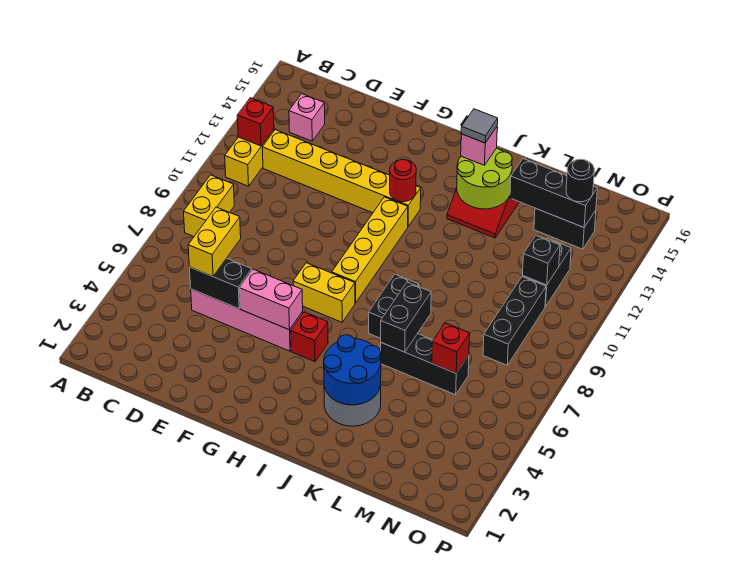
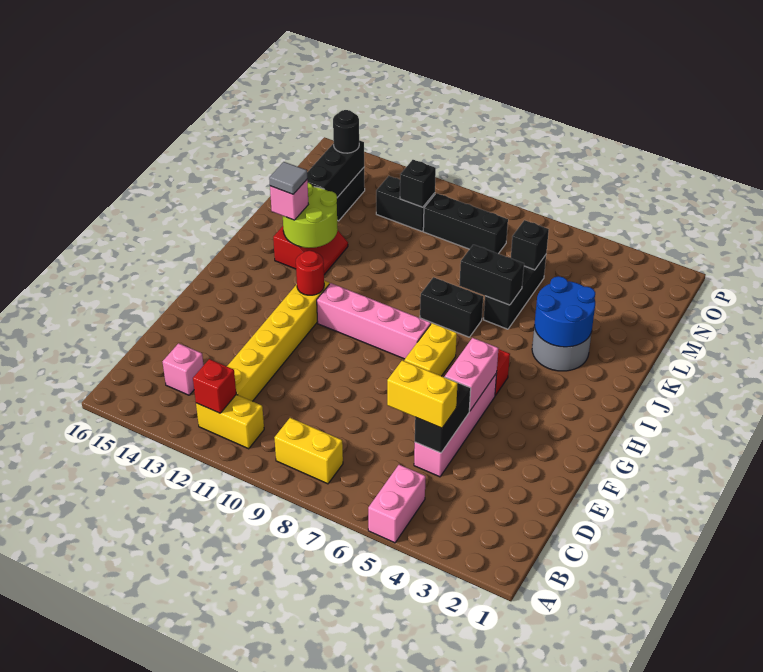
none -> pink brick A5:B5 level 1
yellow brick H8:H11 level 1 -> pink brick H8:H11 level 1
red brick M6 level 2 -> black brick M6 level 2

